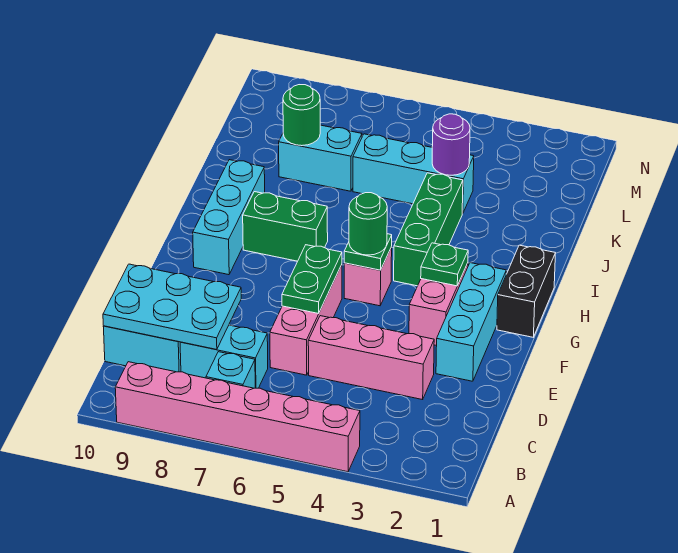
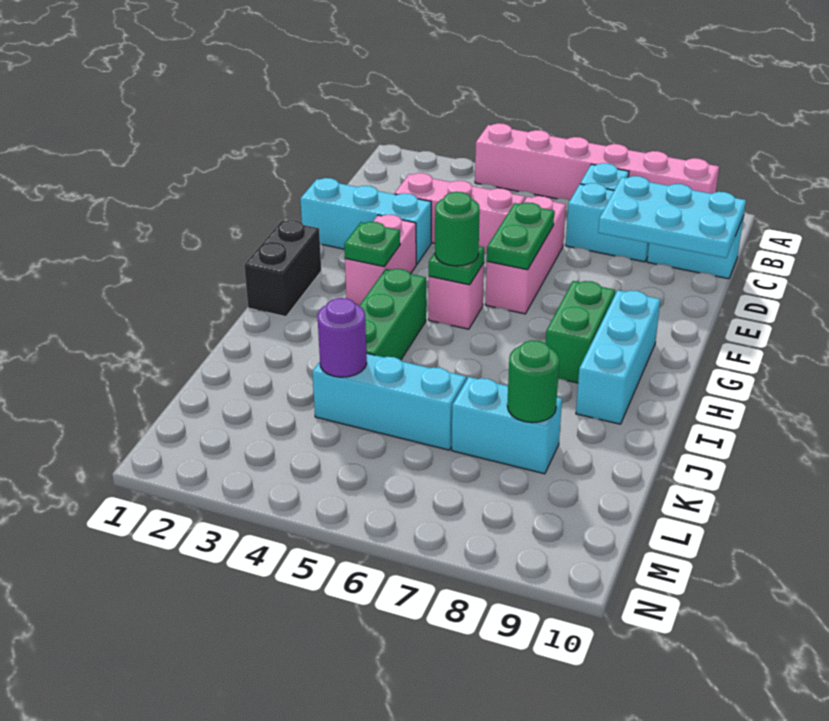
cyan brick E2:G2 level 1 -> cyan brick E1:E3 level 1
green brick H7:H8 level 1 -> green brick G8:H8 level 1

